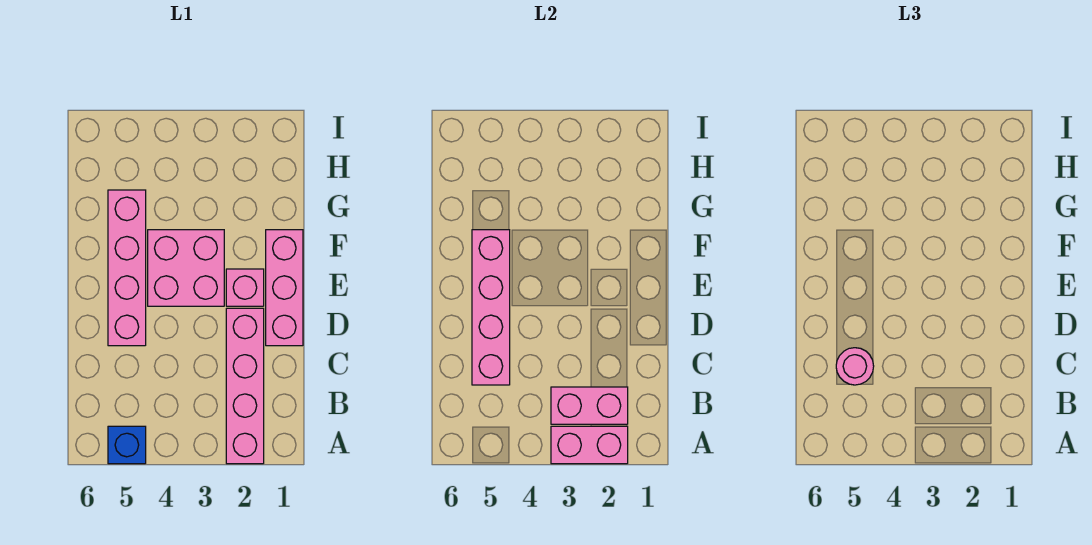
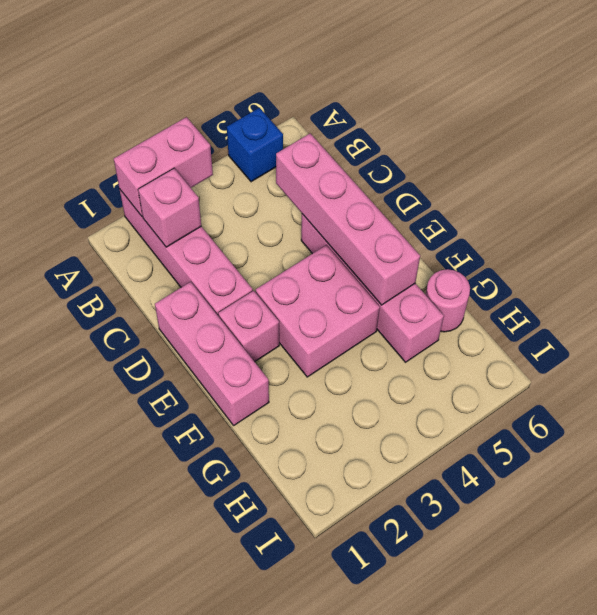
pink brick B2:B3 level 2 -> pink brick B2 level 2
pink round brick C5 level 3 -> pink round brick G6 level 1

